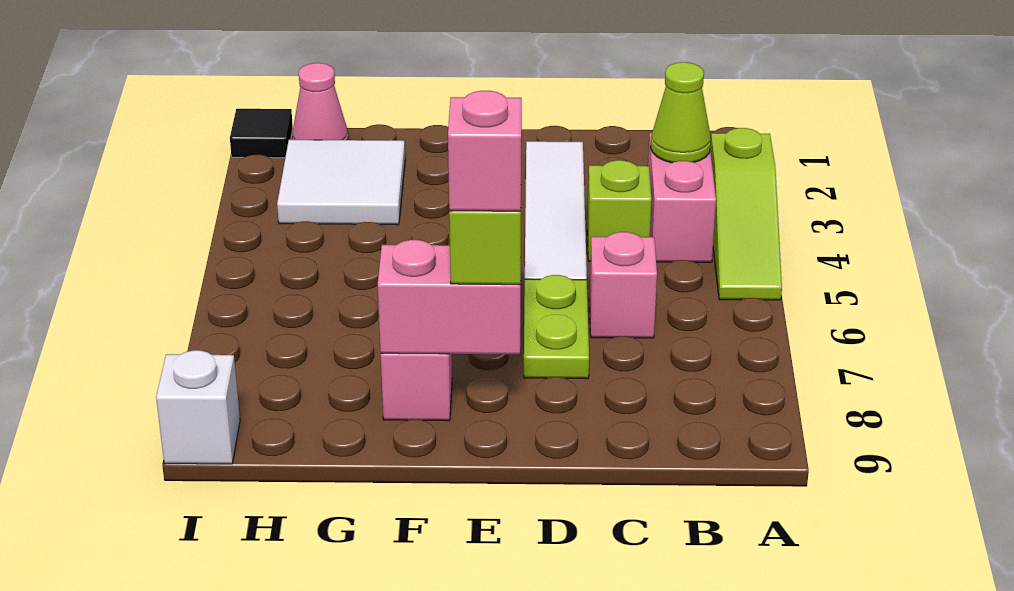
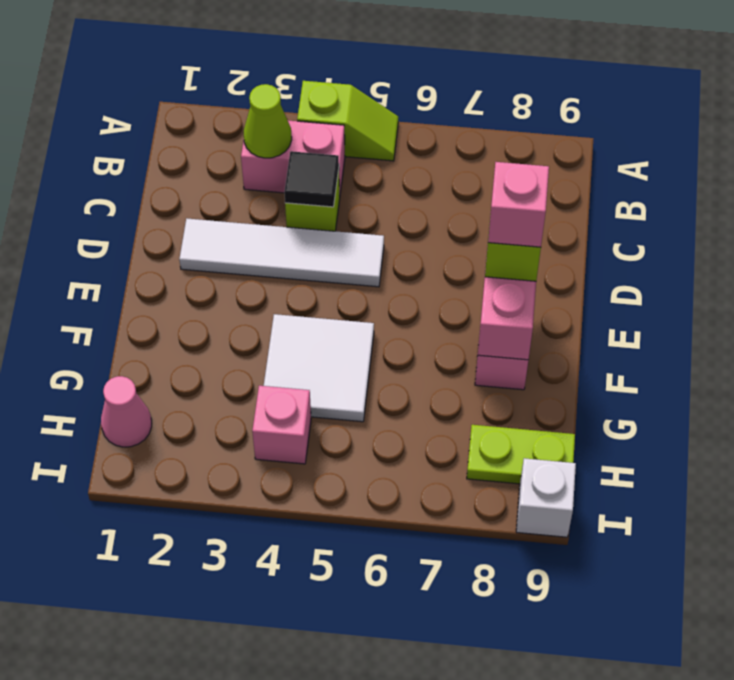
lime slope A3:A5 level 1 top 3 -> lime slope A4:A5 level 1 top 4
pink brick C6 level 1 -> pink brick H4 level 1
lime plate D6:D7 level 1 -> lime plate H8:H9 level 1
white tile G2:H3 level 1 -> white tile F4:G5 level 1
black tile I1 level 1 -> black tile C4 level 2

